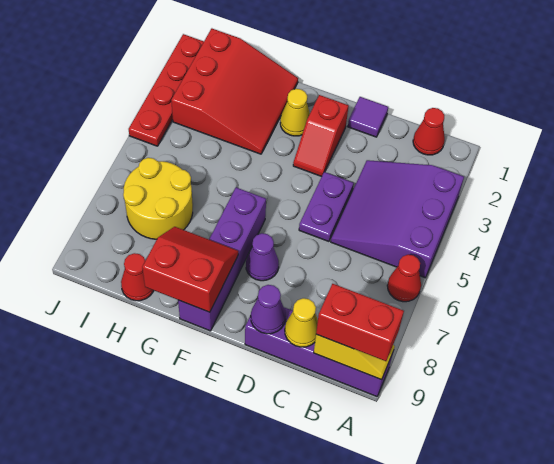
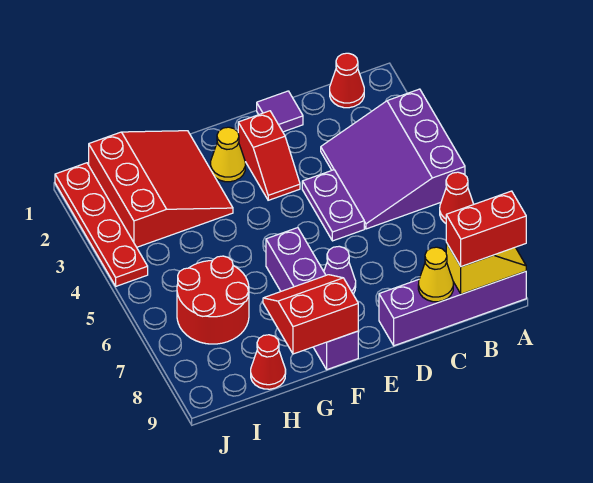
purple cone D9 level 2 -> none
yellow round brick H6:I7 level 1 -> red round brick H6:I7 level 1

